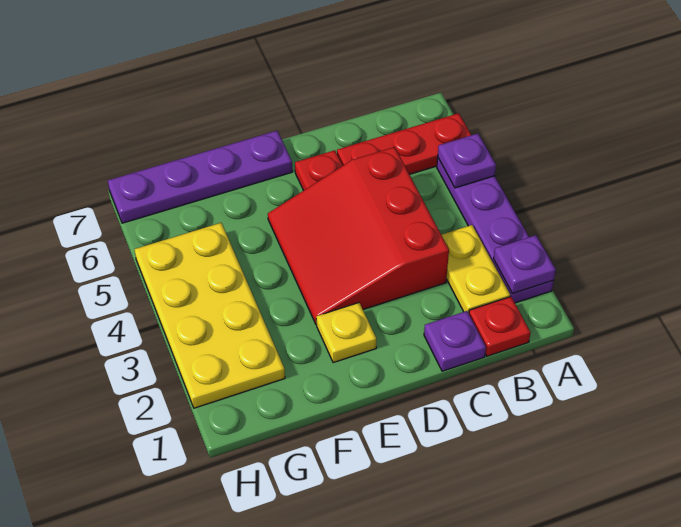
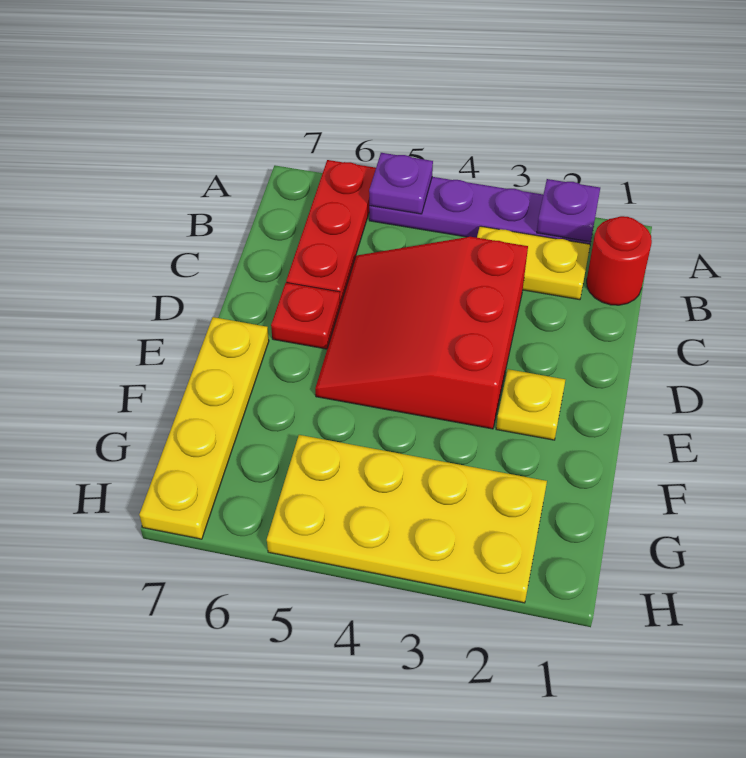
red plate B1 level 1 -> red round brick B1 level 1
purple plate C1 level 1 -> none
red slope C3:E5 level 1 top C -> red slope C3:E5 level 1 top 3
purple plate E7:H7 level 1 -> yellow plate E7:H7 level 1

